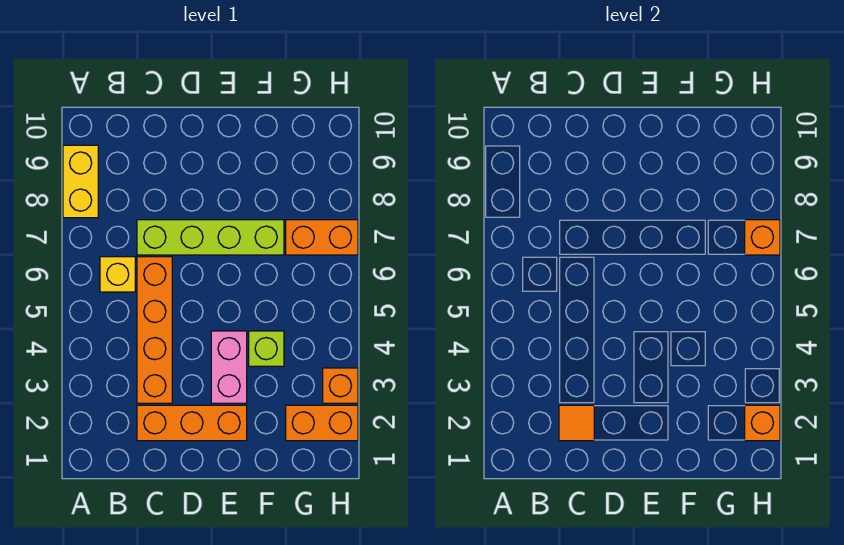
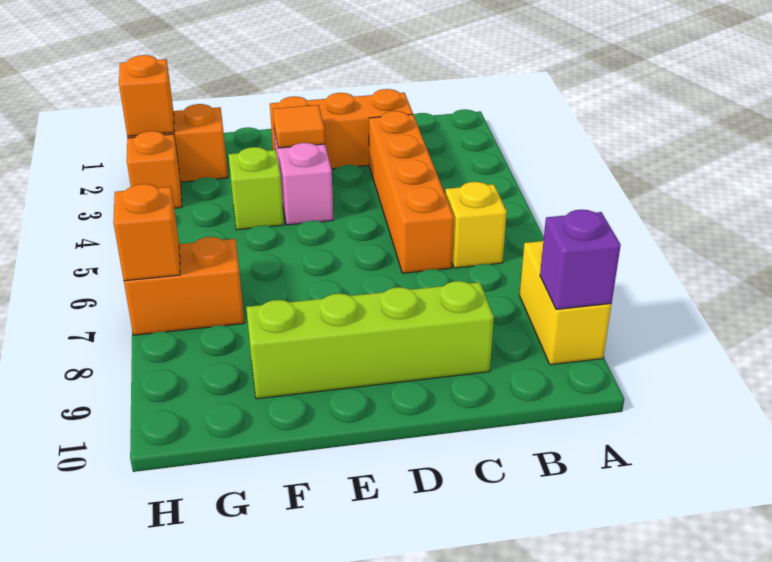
none -> purple brick A9 level 2
orange tile C2 level 2 -> orange tile E3 level 2
lime brick C7:F7 level 1 -> lime brick C9:F9 level 1

